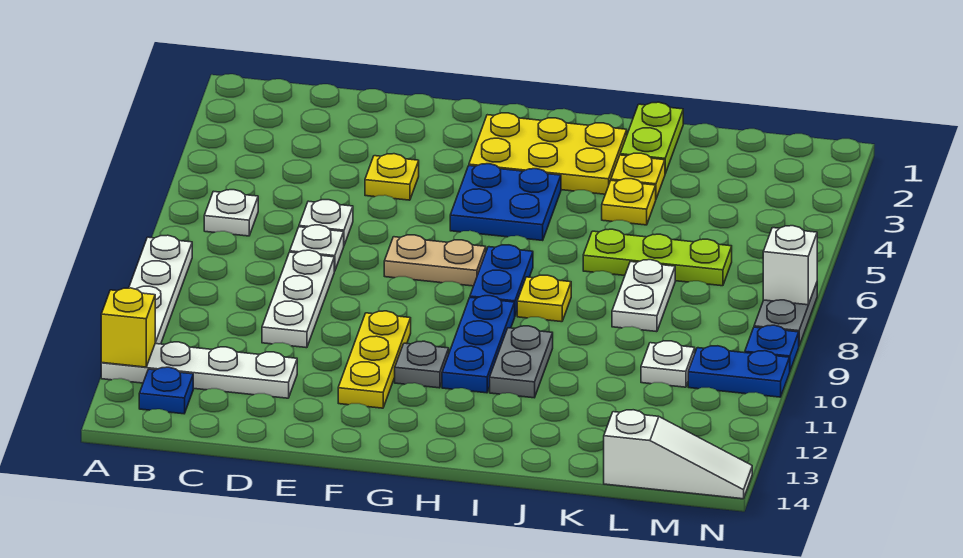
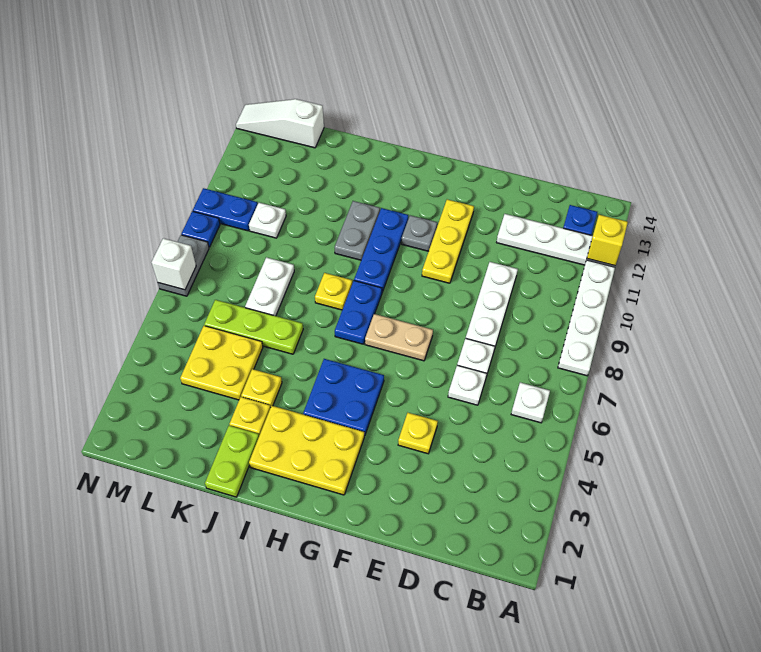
none -> yellow plate K4:L5 level 1

